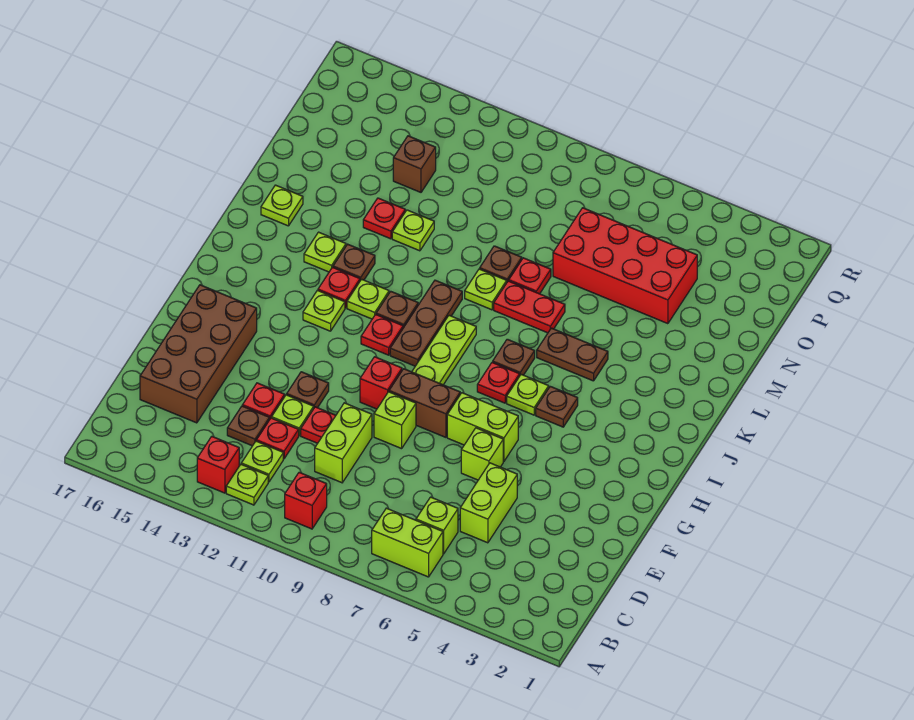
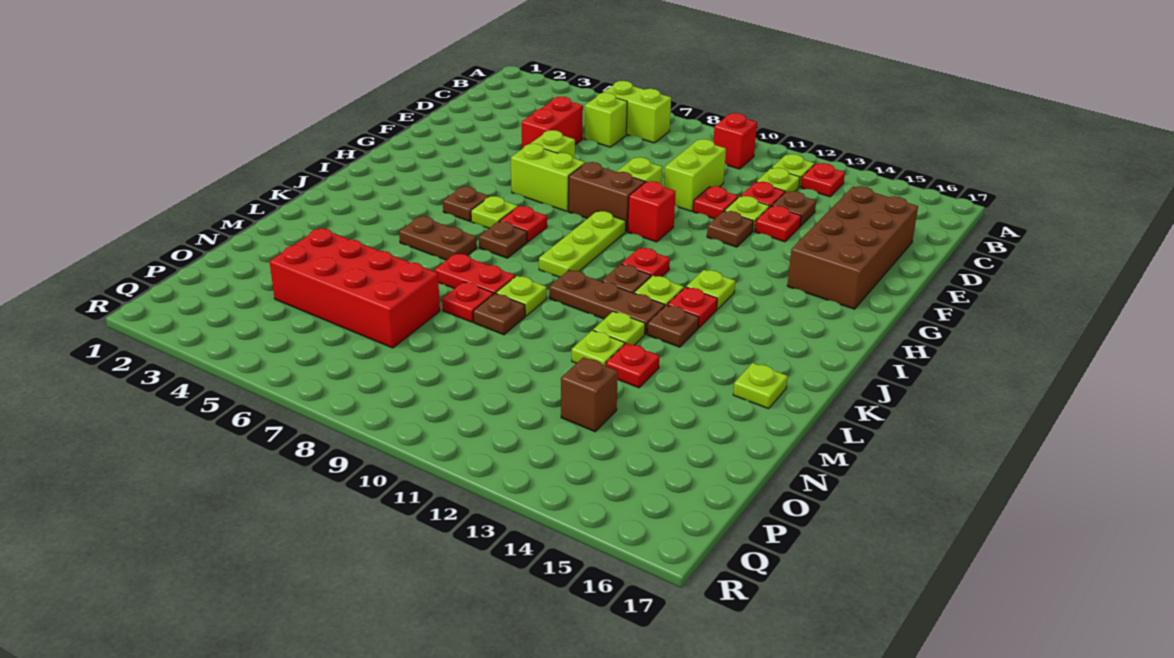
red brick B13 level 1 -> red plate B13 level 1
lime brick D5:E5 level 1 -> red brick D5:E5 level 1
brown plate I10:K10 level 1 -> brown plate K10:K12 level 1
lime plate K14 level 1 -> lime plate L12 level 1

